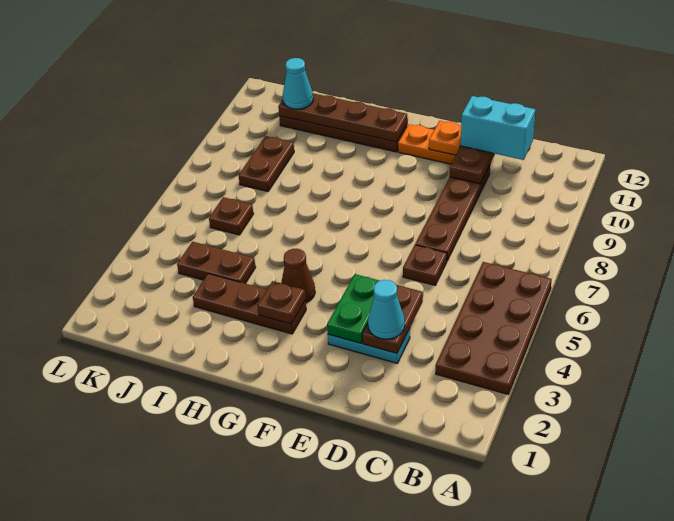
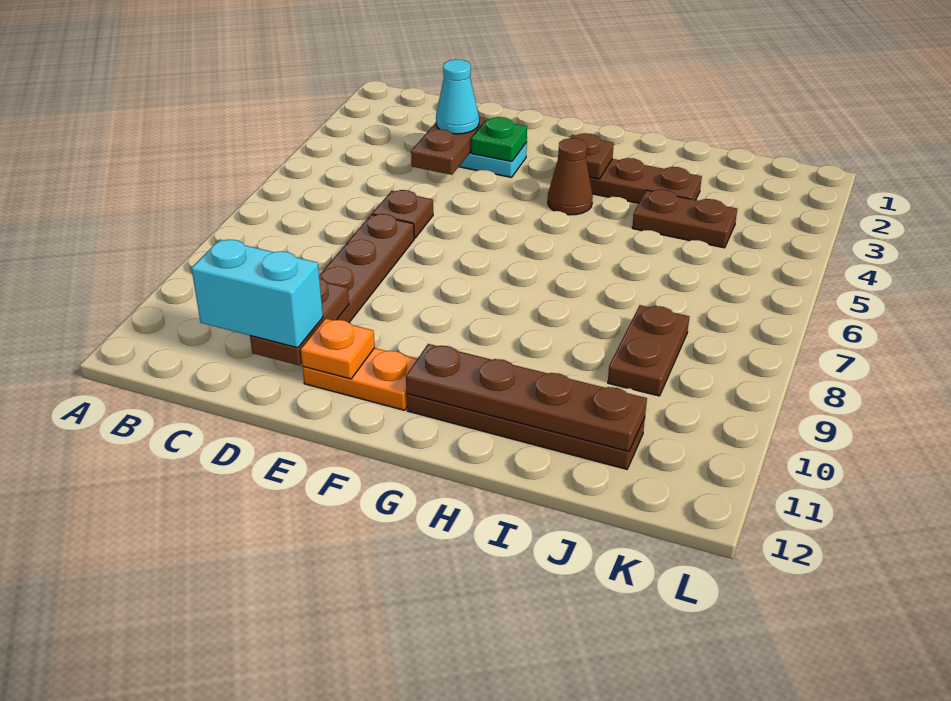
brown plate A3:B6 level 1 -> none
green plate E3:E4 level 2 -> green plate E3 level 2
brown plate J6 level 1 -> none
cyan cone J11 level 3 -> none

